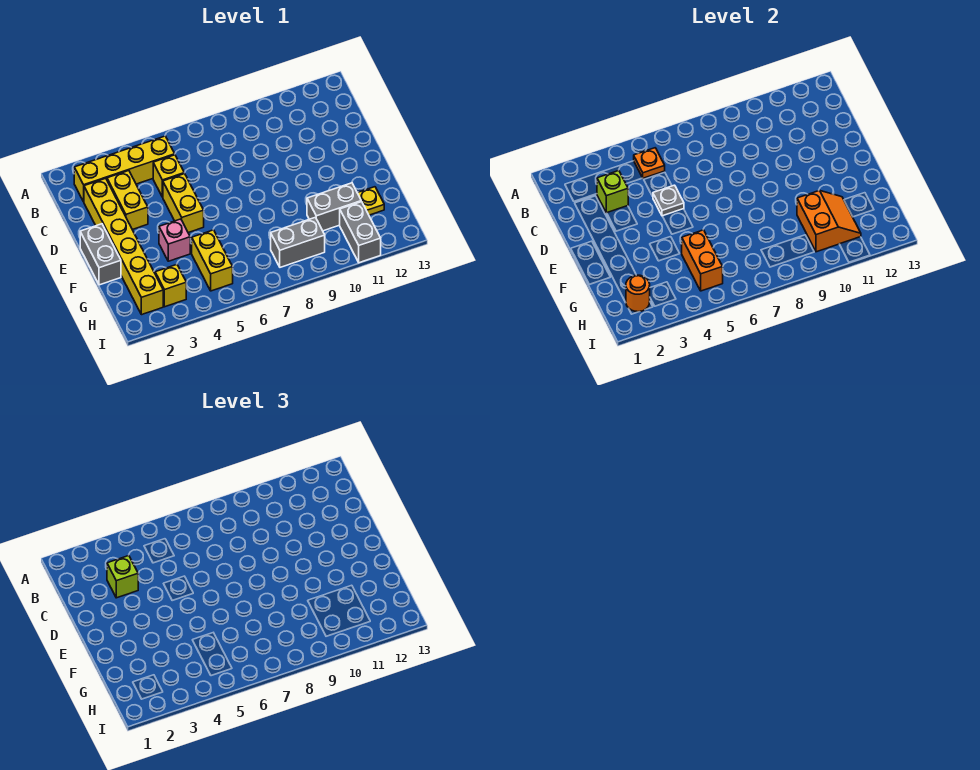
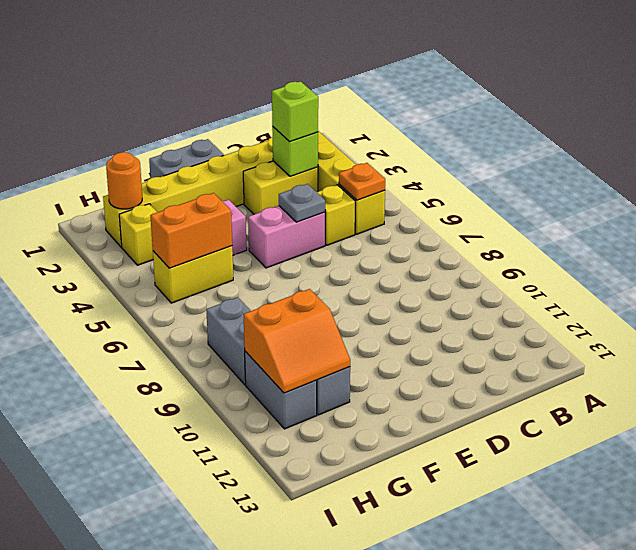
yellow brick D5:E5 level 1 -> pink brick D5:E5 level 1
yellow plate G12 level 1 -> none
grey brick H11:I11 level 1 -> grey brick H10:H11 level 1

